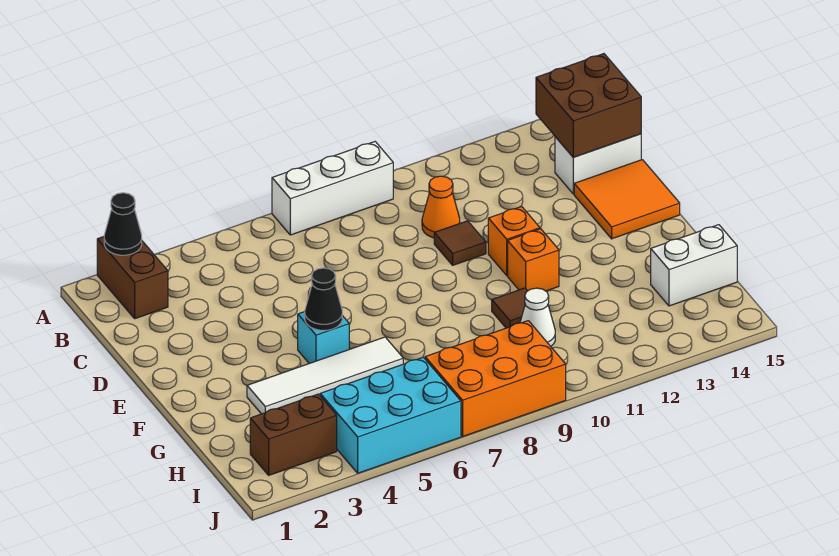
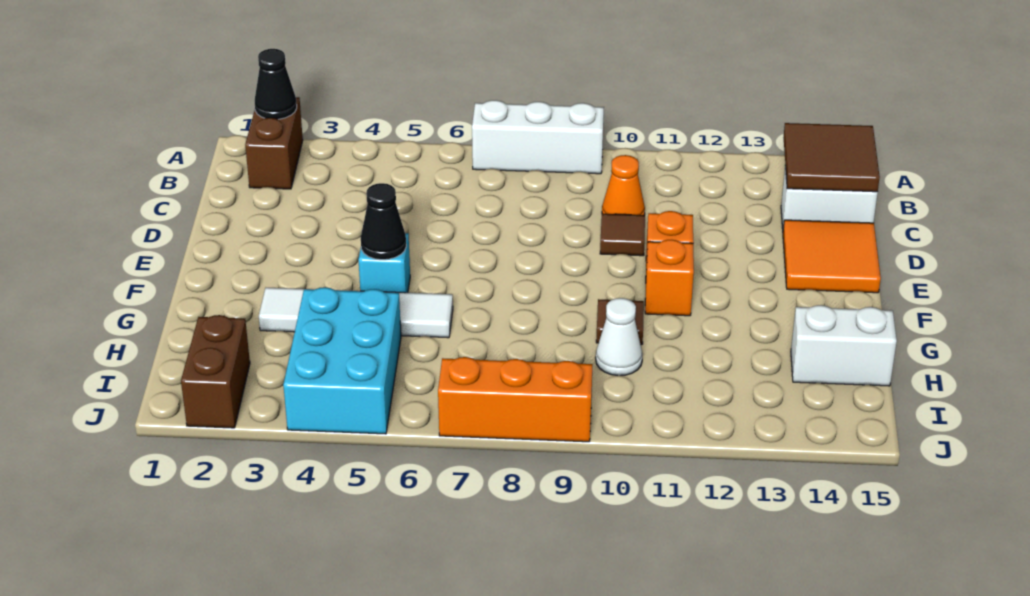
brown brick B14:C15 level 2 -> brown tile B14:C15 level 2
brown brick I2:I3 level 1 -> brown brick I2:J2 level 1
cyan brick I4:J6 level 1 -> cyan brick H4:J5 level 1
orange brick I7:J9 level 1 -> orange brick J7:J9 level 1

